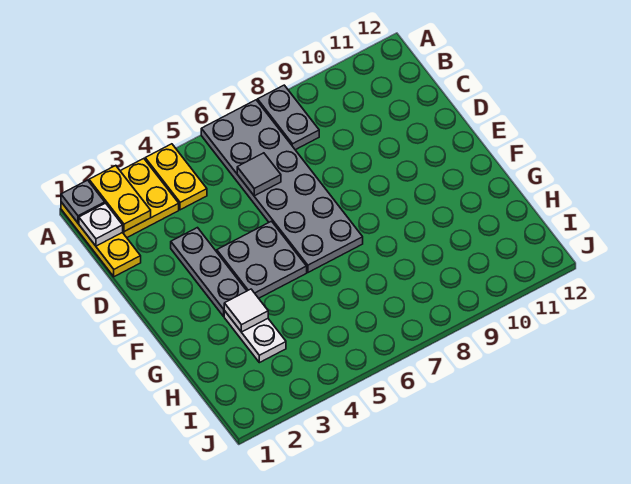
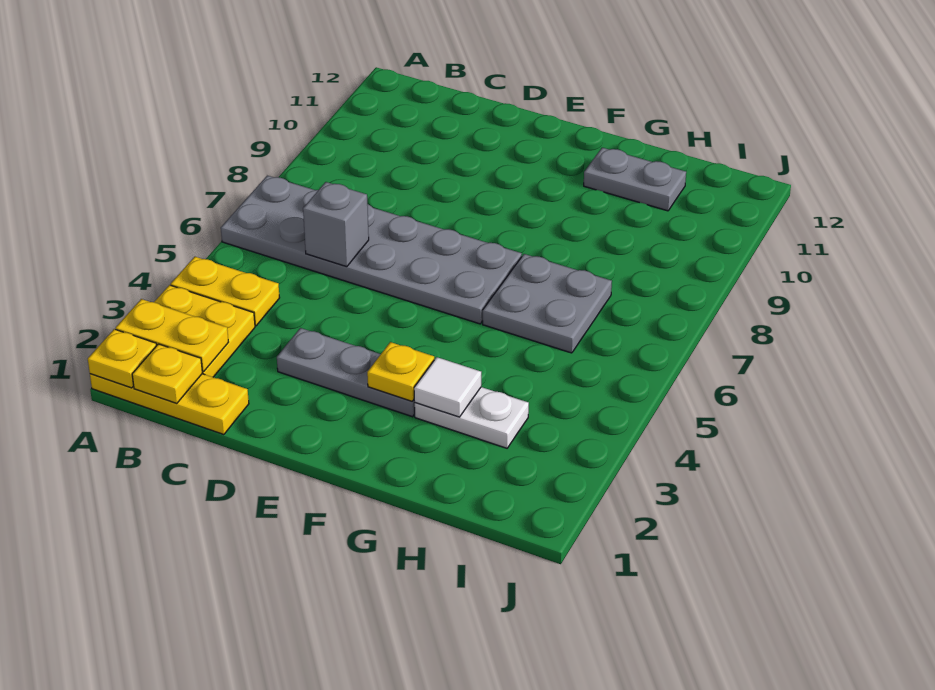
grey plate A1 level 2 -> yellow plate A1 level 2
grey plate A8:B8 level 1 -> grey plate G11:H11 level 1
white plate B1 level 2 -> yellow plate B1 level 2
grey tile C6 level 2 -> grey brick C6 level 2
grey plate E4:F5 level 1 -> grey plate G6:H7 level 1
none -> yellow plate F3 level 2

